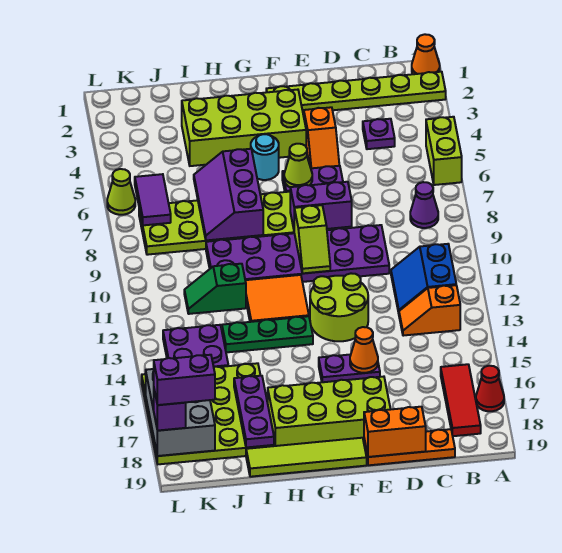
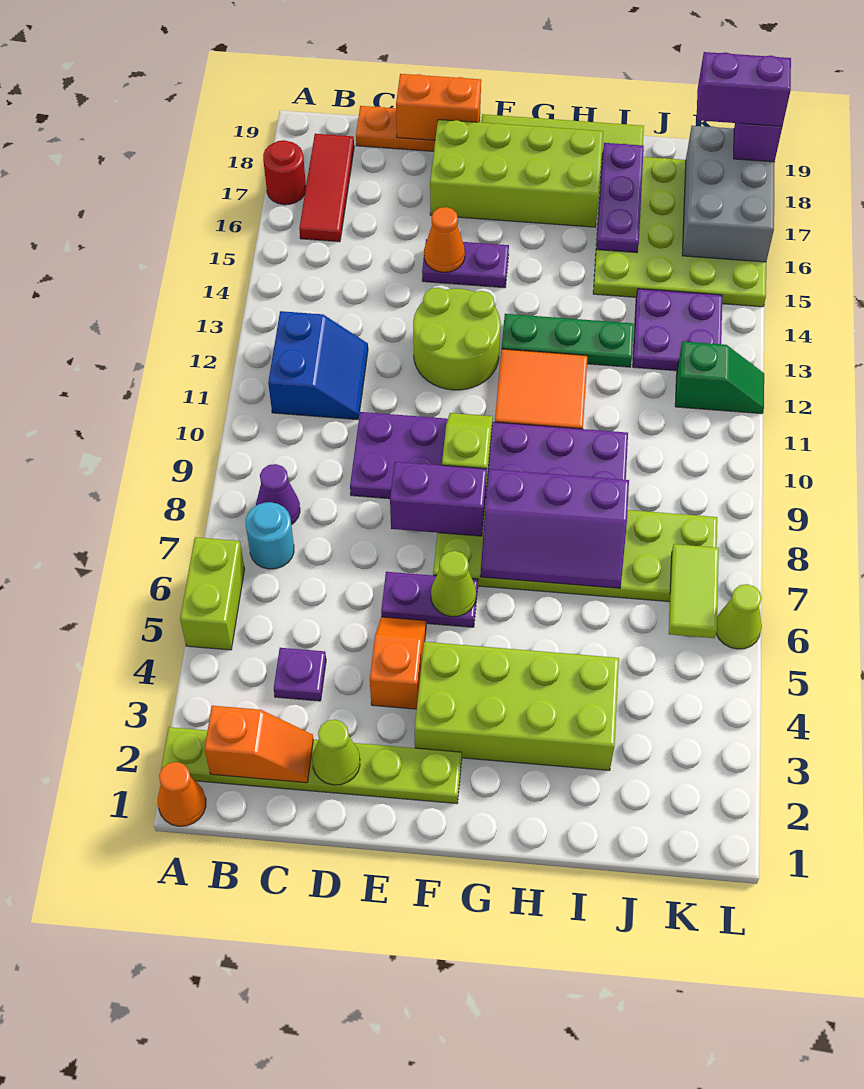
red cone A17 level 1 -> red round brick A17 level 1
orange slope B13:C13 level 1 top B -> orange slope B2:C2 level 2 top B
none -> lime cone D2 level 2
cyan round brick G5 level 1 -> cyan round brick B7 level 1
purple slope H6:I8 level 2 top H -> purple slope G7:I8 level 2 top 8
green slope I11:J11 level 1 top I -> green slope K12:L12 level 1 top K
purple tile K6:K7 level 2 -> lime tile K6:K7 level 2

